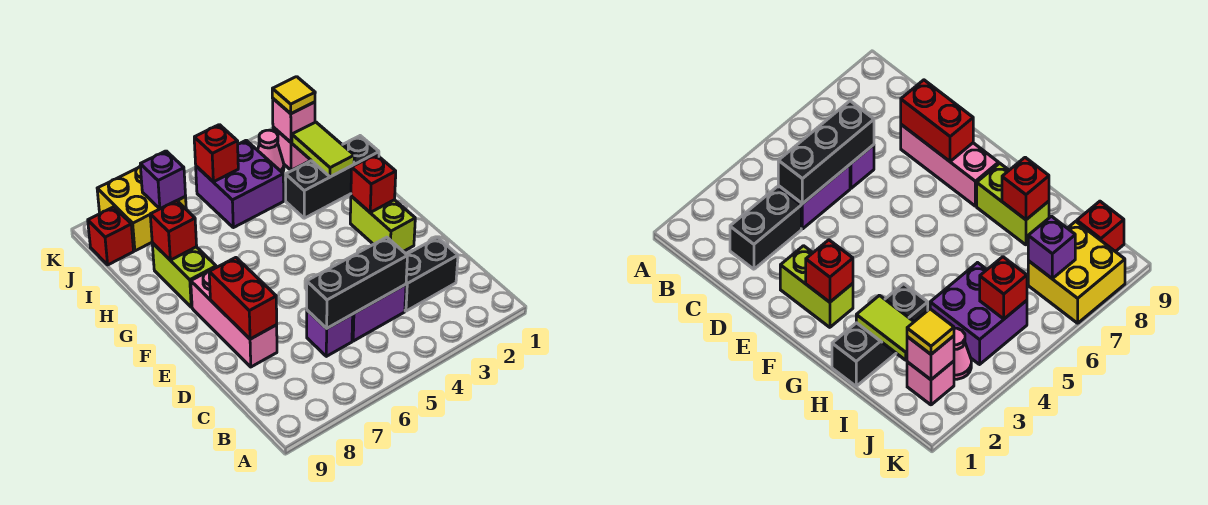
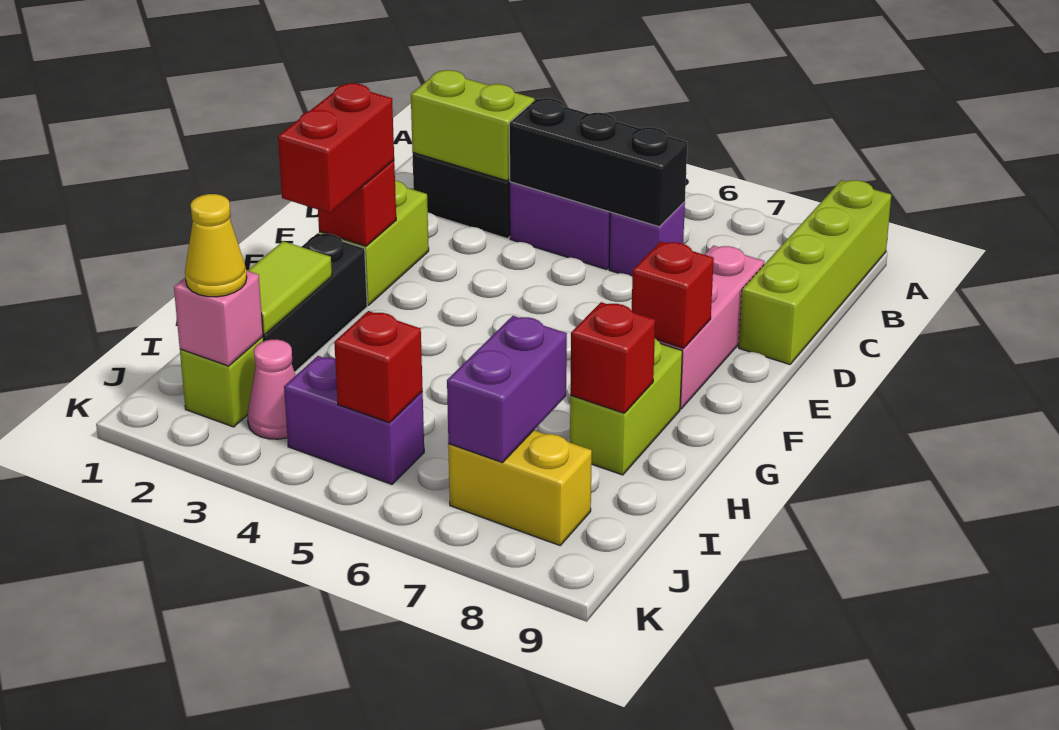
none -> lime brick A9:D9 level 1
none -> lime brick C2:C3 level 2
red brick D8:E8 level 2 -> red brick F2:G2 level 3
black brick H1:H3 level 1 -> black brick G2:I2 level 1
purple brick I4:J5 level 1 -> purple brick J4:J5 level 1
pink brick J2 level 1 -> lime brick J2 level 1
yellow tile J2 level 3 -> yellow cone J2 level 3
yellow brick J7:K8 level 1 -> yellow brick J7:J8 level 1
purple brick J7 level 2 -> purple brick I7:J7 level 2
red brick J9 level 1 -> red brick F8 level 2

